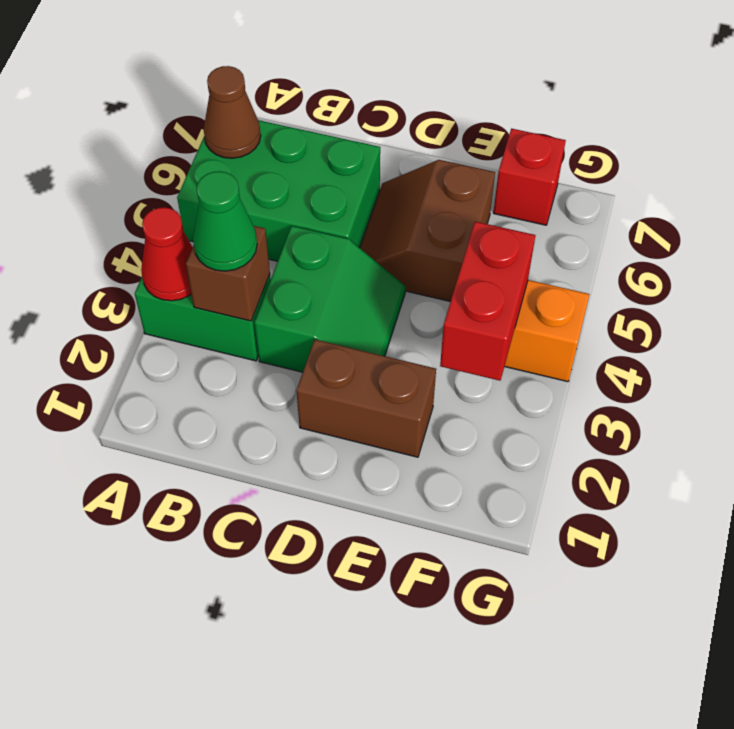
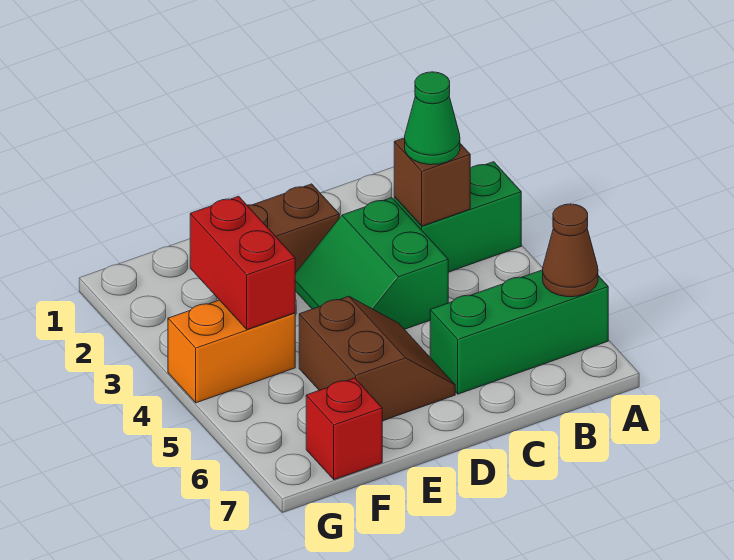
red cone A3 level 2 -> none
green brick A5:C6 level 1 -> green brick A6:C6 level 1

